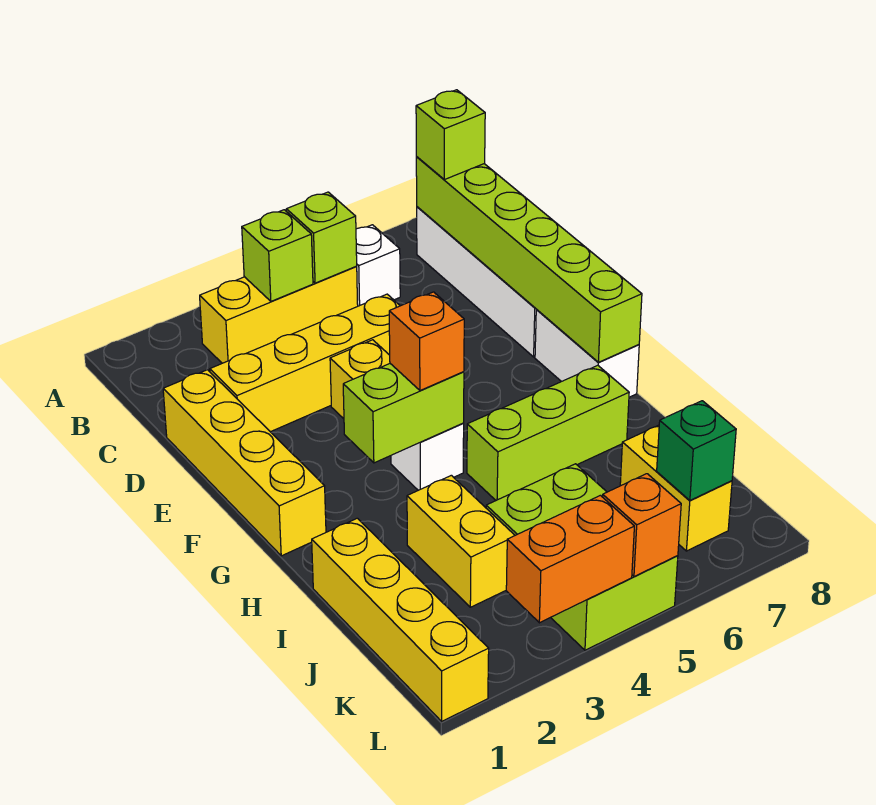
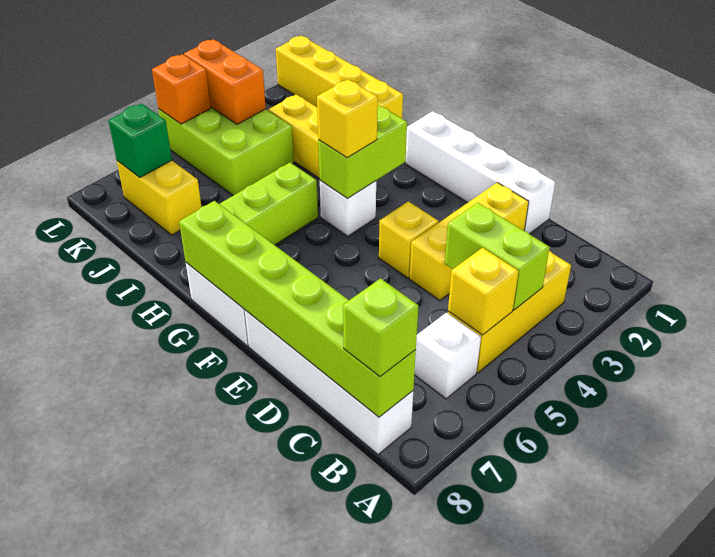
lime brick B4 level 2 -> lime brick B4:C4 level 2
lime brick B5 level 2 -> yellow brick B5 level 2
yellow brick D1:G1 level 1 -> white brick D1:G1 level 1
yellow brick D2:D5 level 1 -> yellow brick D2:D4 level 1
orange brick G4 level 3 -> yellow brick G4 level 3
orange brick L3:L4 level 2 -> orange brick K4:L4 level 2

